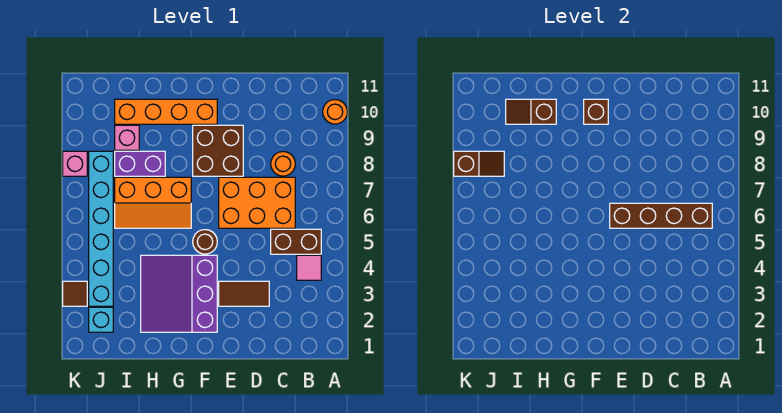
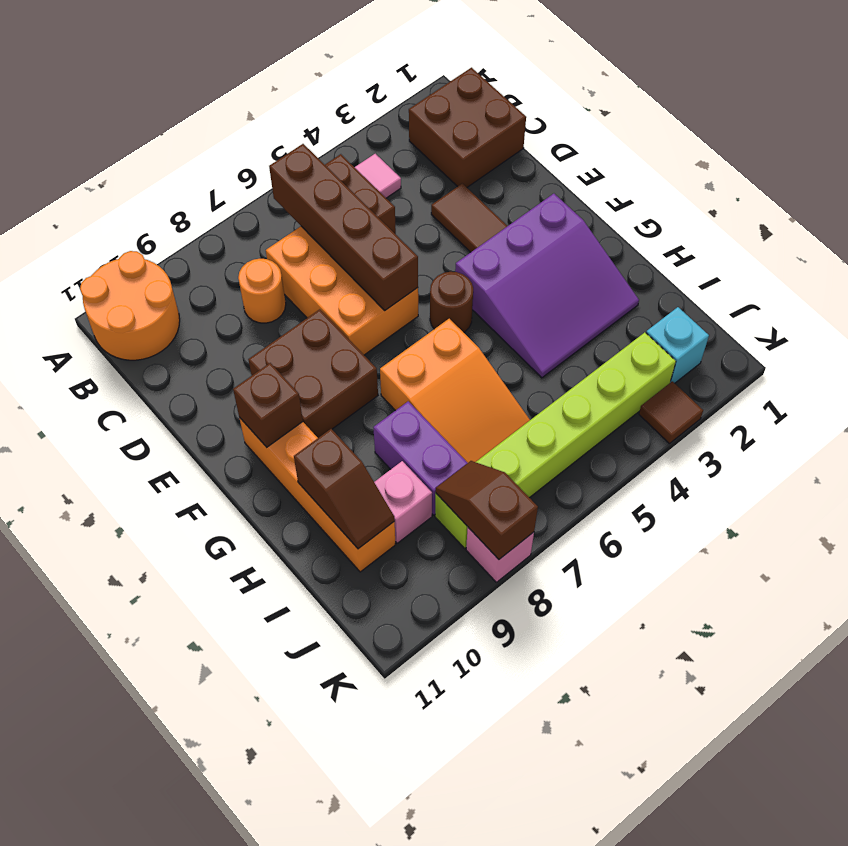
orange round brick A10 level 1 -> orange round brick A10:B11 level 1
none -> brown brick B1:C2 level 1
orange slope G6:I7 level 1 top 7 -> orange slope G6:I7 level 1 top G
cyan brick J3:J8 level 1 -> lime brick J3:J8 level 1

